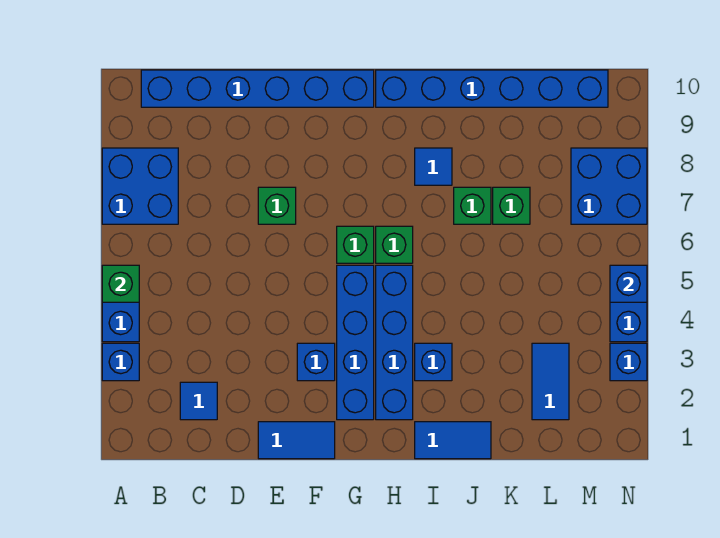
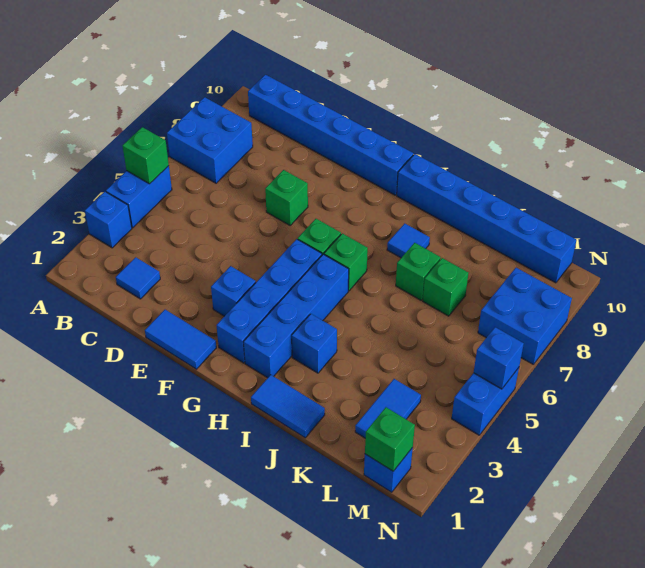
none -> green brick M1 level 2
blue brick N3 level 1 -> blue brick M1 level 1

